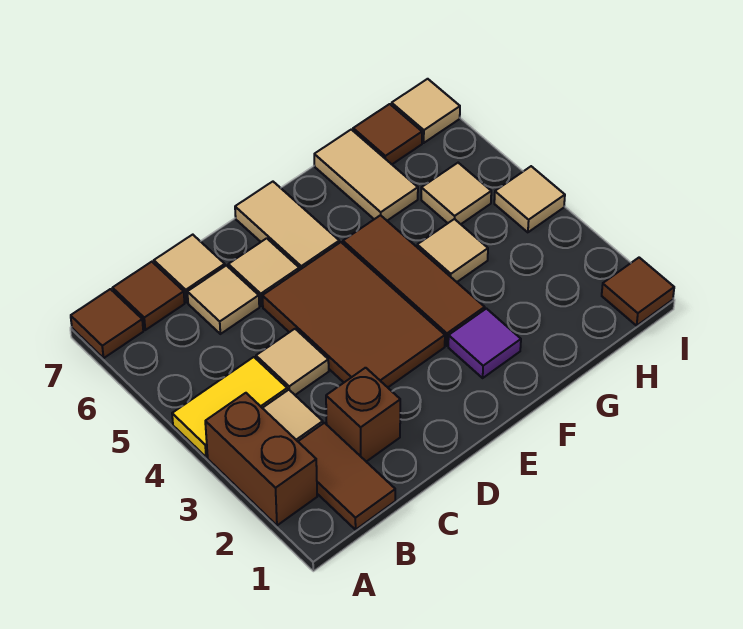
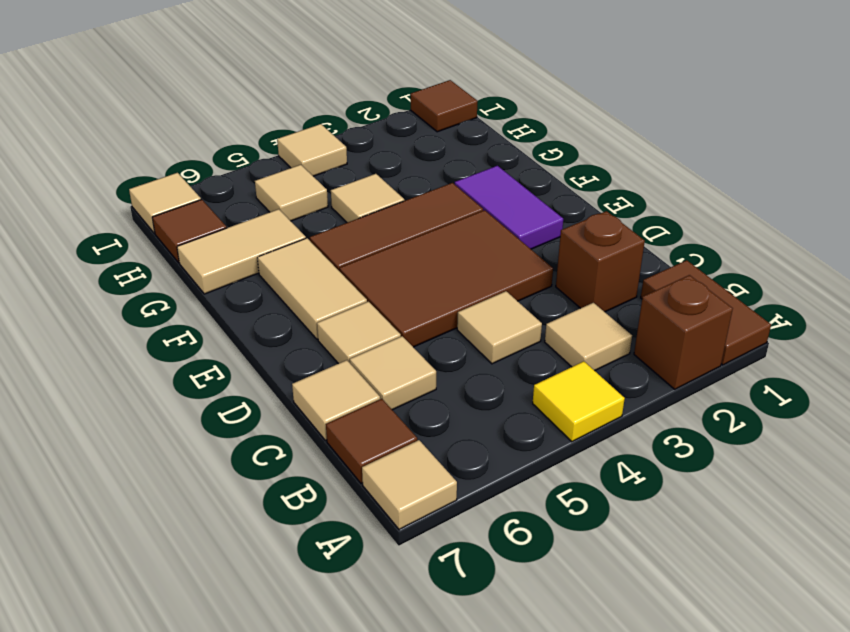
brown brick A2:A3 level 1 -> brown brick A2 level 1
yellow tile A4:B4 level 1 -> yellow tile A4 level 1
brown tile A7 level 1 -> tan tile A7 level 1
brown tile B1:B2 level 1 -> brown tile A1:B1 level 1
tan tile E6:E7 level 1 -> tan tile E6:F6 level 1
purple tile F2 level 1 -> purple tile E2:F2 level 1

